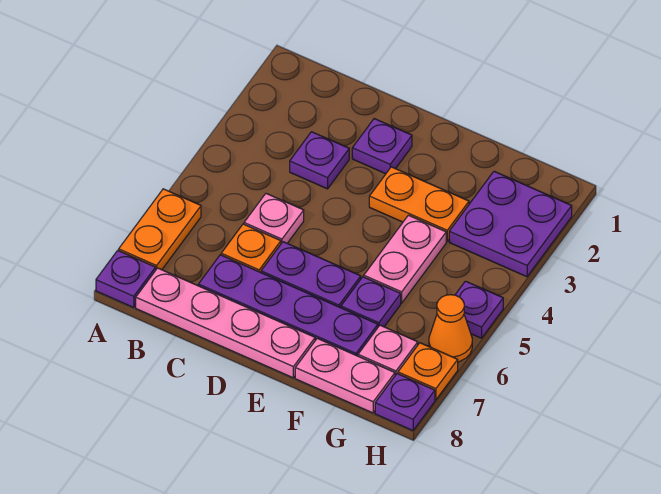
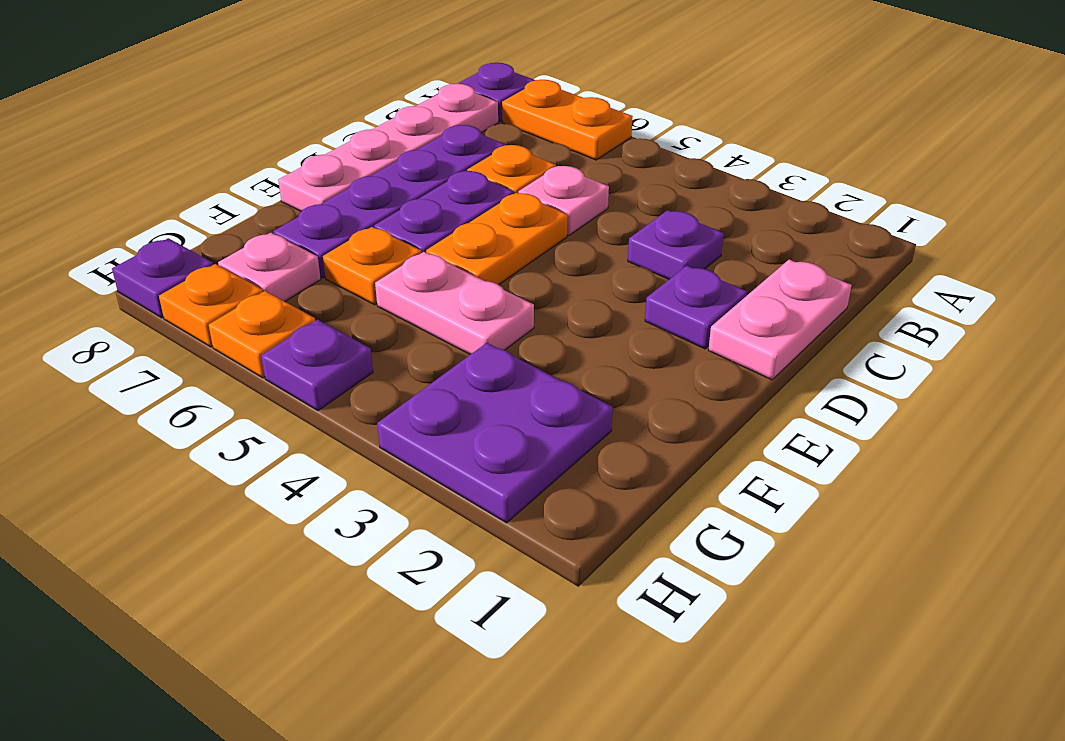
orange plate E3:F3 level 1 -> orange plate D5:E5 level 1
purple plate F6 level 1 -> orange plate F6 level 1
pink plate F8:G8 level 1 -> pink plate C1:D1 level 1
orange cone H6 level 1 -> orange plate H6 level 1

